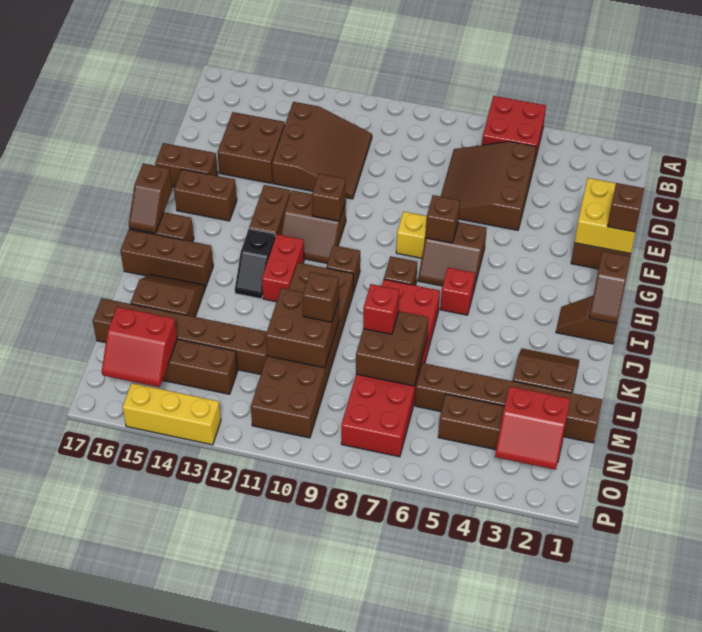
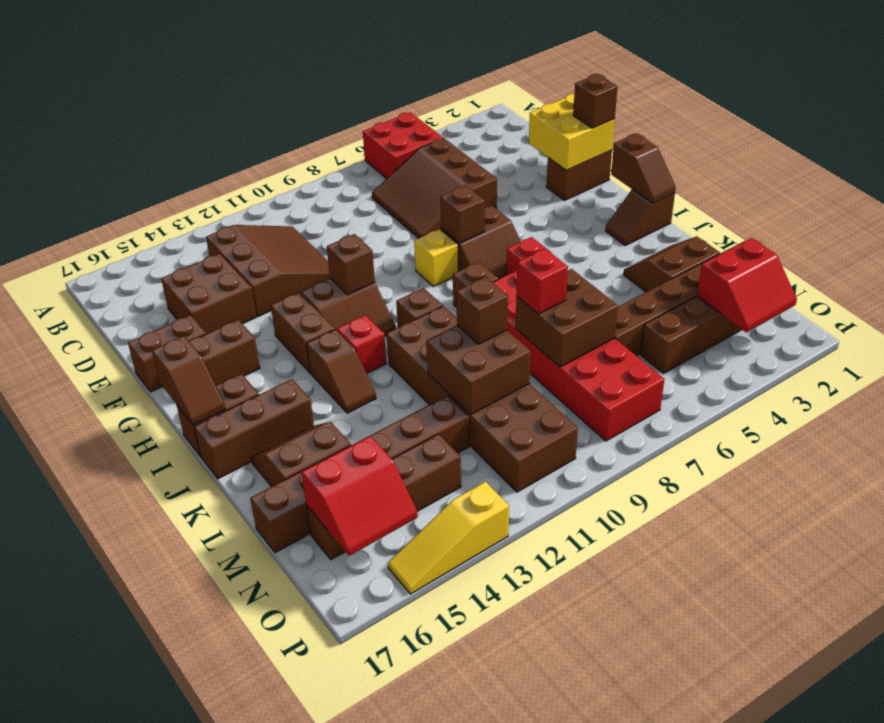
red brick I12:J12 level 1 -> red brick I12 level 1
black slope I13:J13 level 1 top I -> brown slope I13:J13 level 1 top I
yellow brick P13:P15 level 1 -> yellow slope P13:P15 level 1 top 13

